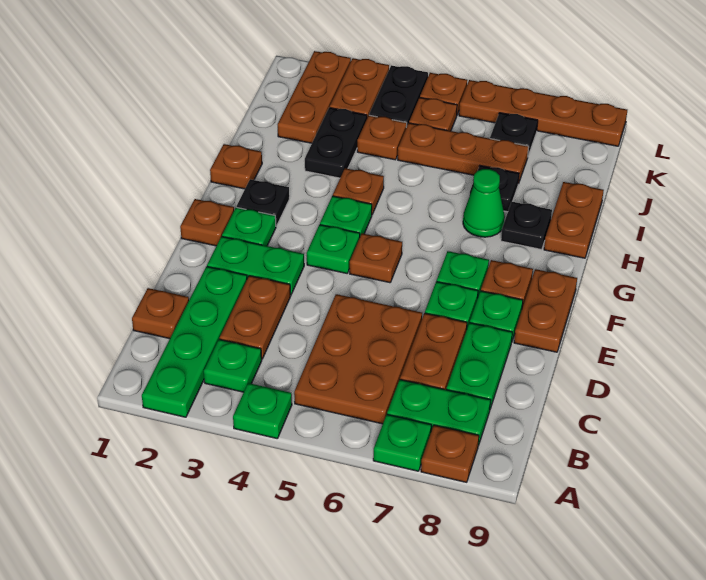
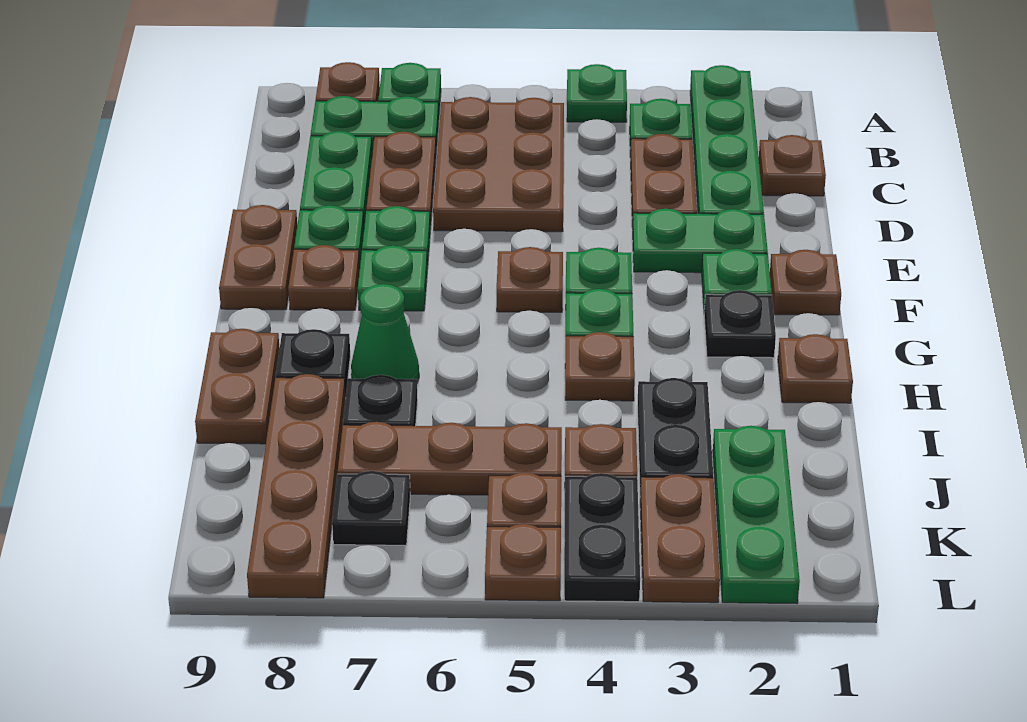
brown plate J2:L2 level 1 -> green plate J2:L2 level 1
brown plate L6:L9 level 1 -> brown plate I8:L8 level 1

